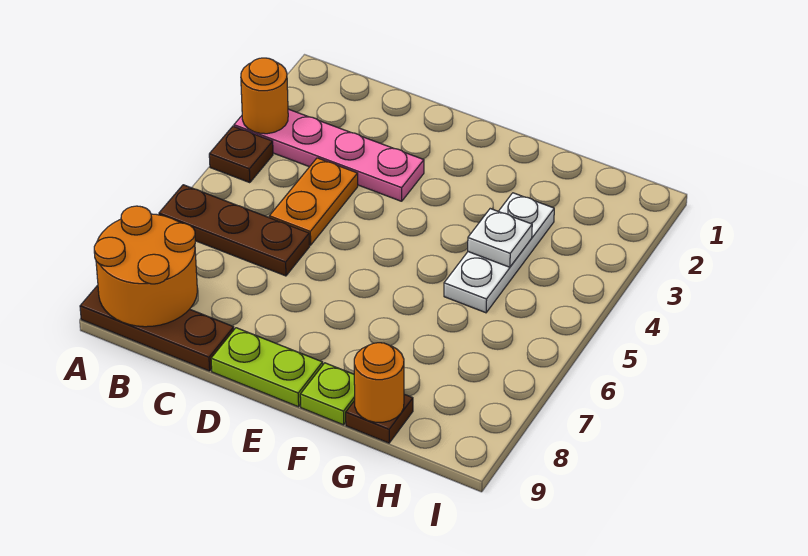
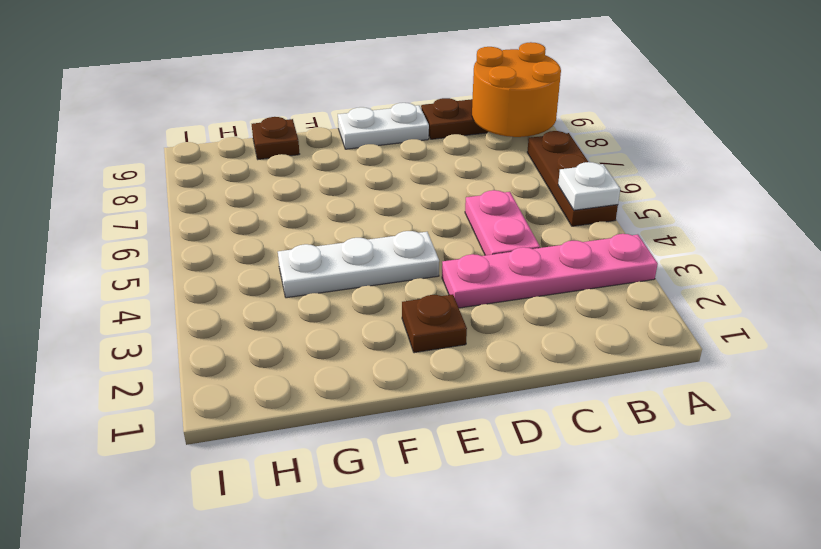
orange round brick A3 level 2 -> none
brown plate A4 level 1 -> brown plate E2 level 1
brown plate A6:C6 level 1 -> brown plate A5:A7 level 1
orange plate C4:C5 level 1 -> pink plate C4:C5 level 1
lime plate D9:E9 level 1 -> white plate D9:E9 level 1
lime plate F9 level 1 -> none
white plate G3:G5 level 1 -> white plate E4:G4 level 1
white plate G4 level 2 -> white plate A5 level 2
orange round brick G9 level 2 -> none

